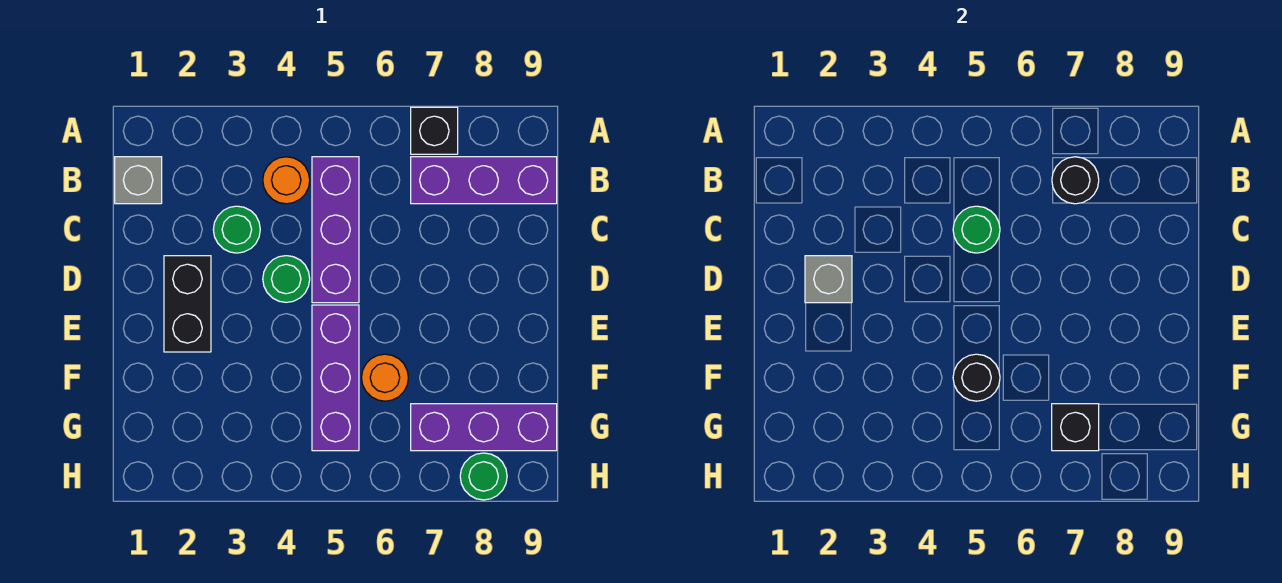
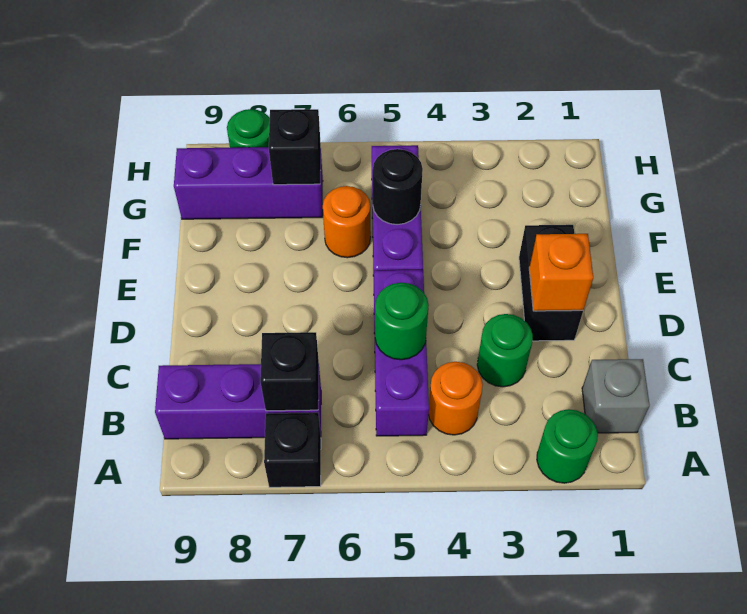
black round brick B7 level 2 -> black brick B7 level 2
grey brick D2 level 2 -> orange brick D2 level 2
green round brick D4 level 1 -> green round brick A2 level 1

